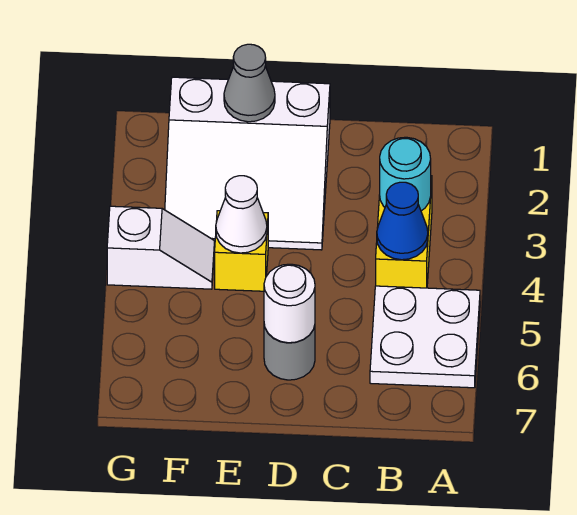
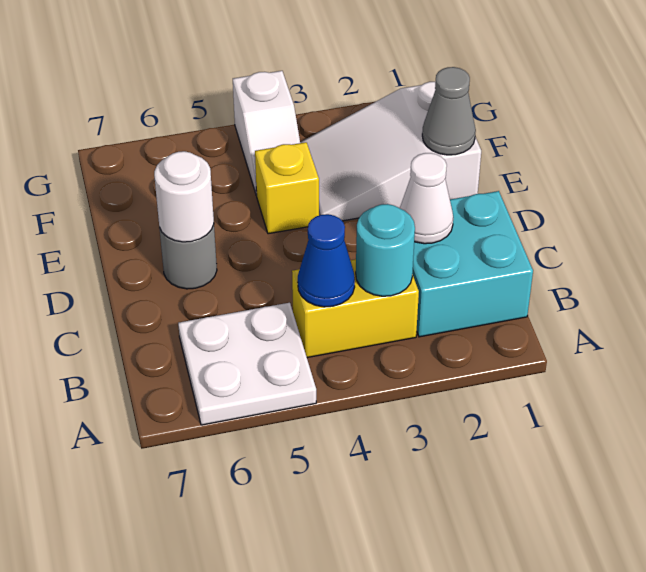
none -> cyan brick B1:C2 level 1
white slope D1:F3 level 1 top 1 -> white slope E1:F3 level 1 top 1
white cone E4 level 2 -> white cone C2 level 2

